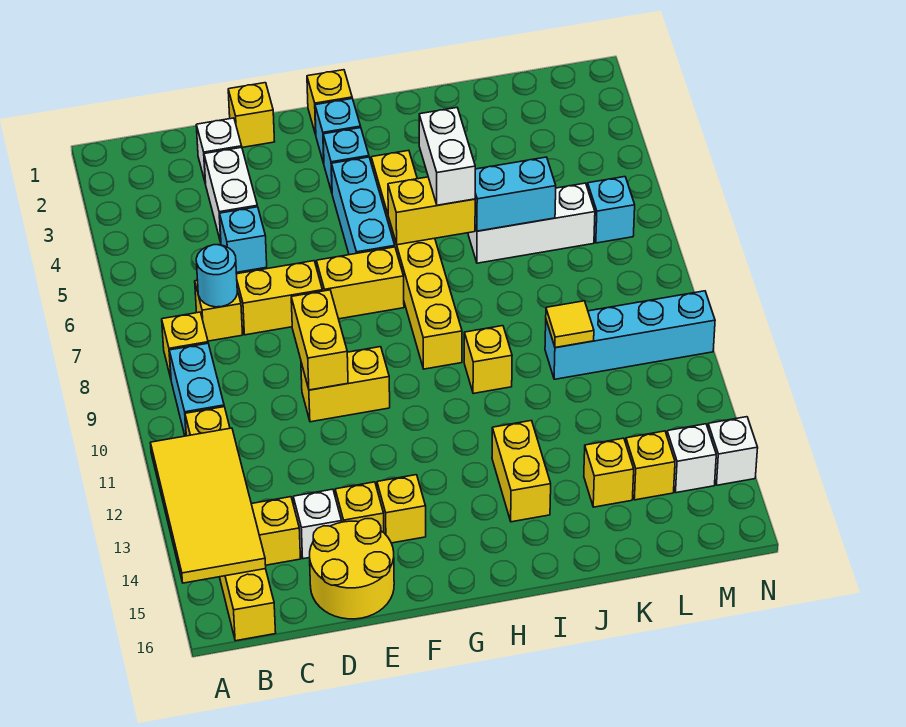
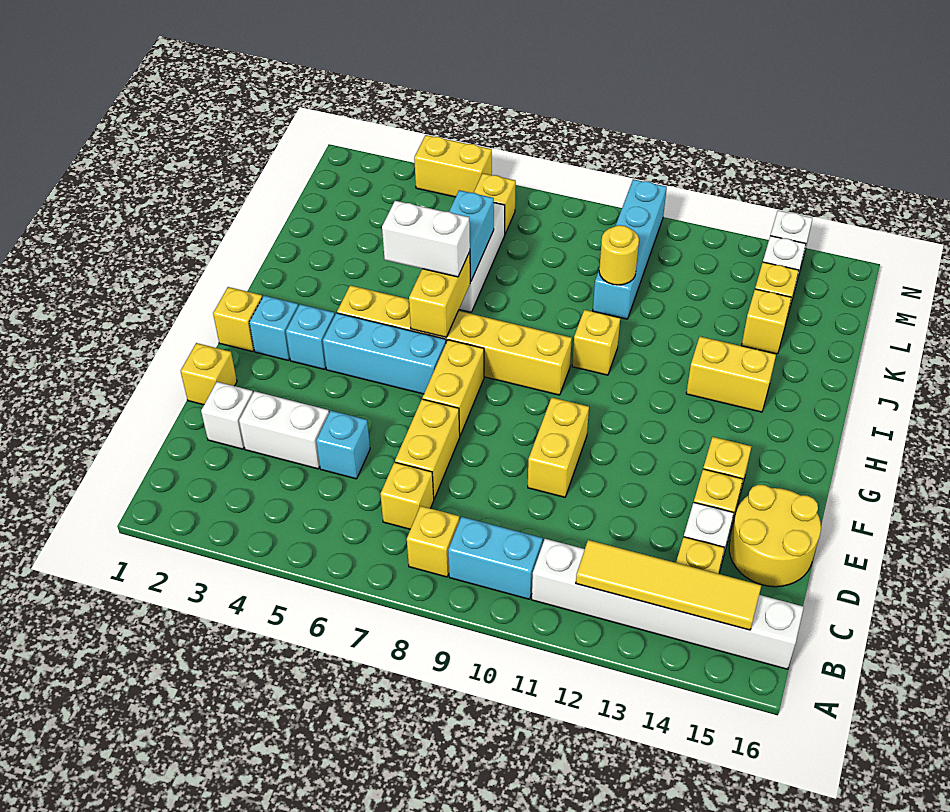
yellow tile A12:B15 level 2 -> yellow tile B12:B15 level 2
yellow brick B11:B16 level 1 -> white brick B11:B16 level 1
cyan round brick C7 level 2 -> none
yellow brick E9:E10 level 2 -> yellow brick N4:N5 level 1
yellow tile K10 level 2 -> yellow round brick K10 level 2
cyan brick M6 level 1 -> yellow brick M6 level 1

